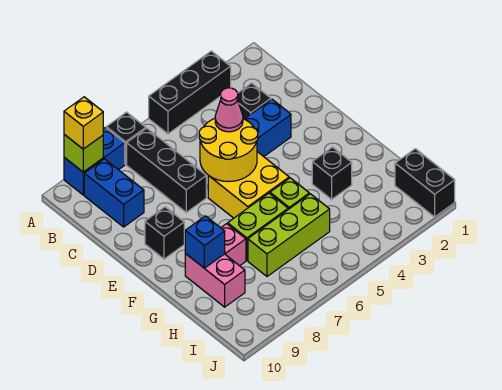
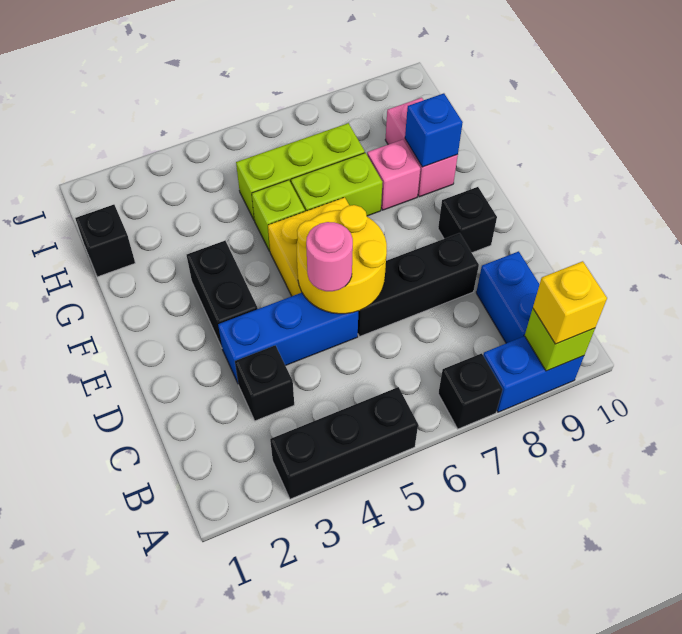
black brick B7:D7 level 1 -> black brick D6:D8 level 1
pink cone D5 level 3 -> pink round brick D5 level 3
black brick G3 level 1 -> black brick H1 level 1
black brick I1:J1 level 1 -> black brick E3:F3 level 1

